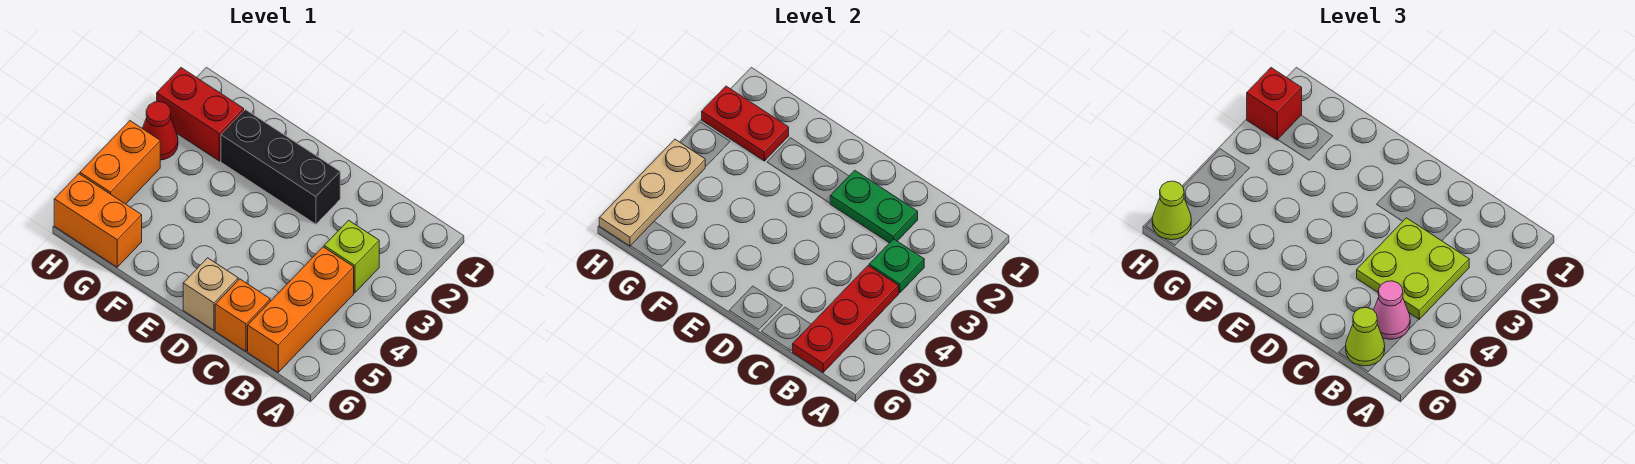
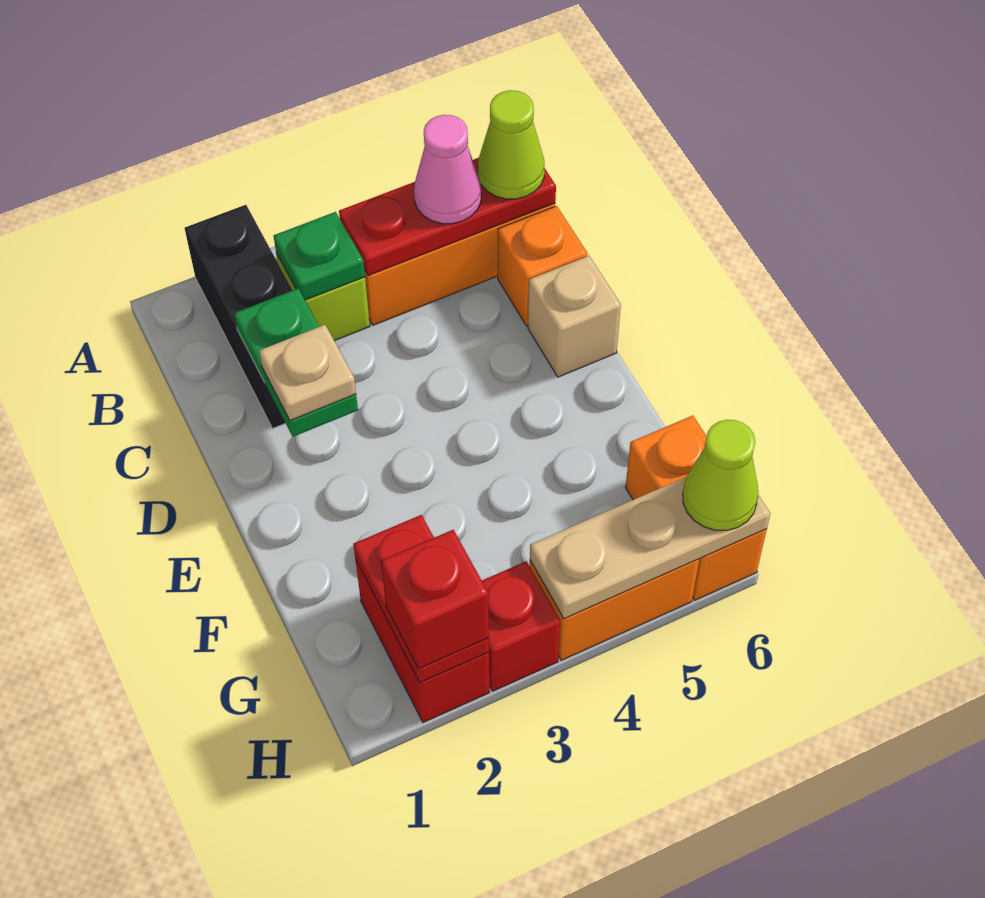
lime plate B3:C4 level 3 -> none
black brick D2:F2 level 1 -> black brick A2:C2 level 1
none -> tan plate D2 level 3
red cone H3 level 1 -> red brick H3 level 1

